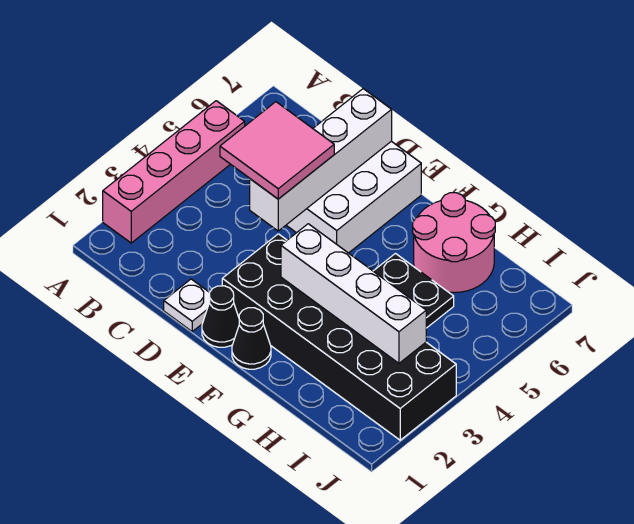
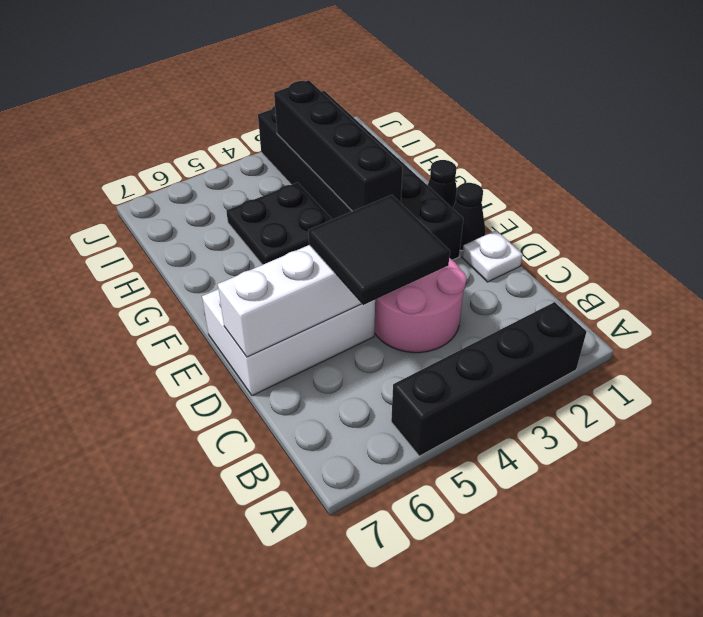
pink brick A2:A5 level 1 -> black brick A2:A5 level 1
pink tile C4:D5 level 3 -> black tile C4:D5 level 3
white brick F3:I3 level 2 -> black brick F3:I3 level 2
pink round brick G6:H7 level 1 -> pink round brick C3:D4 level 1

